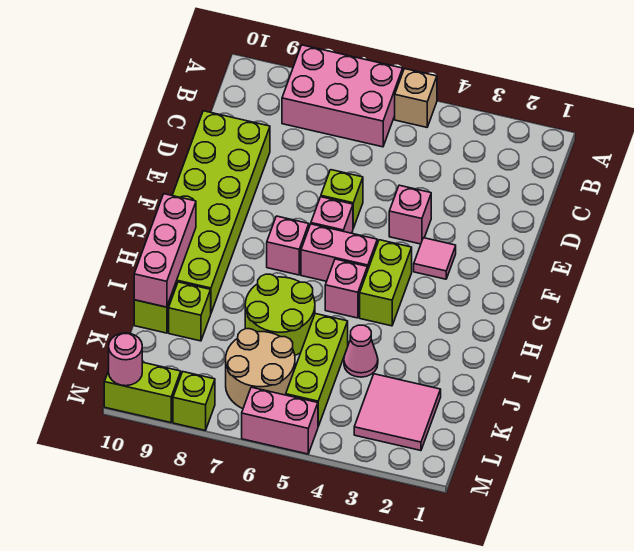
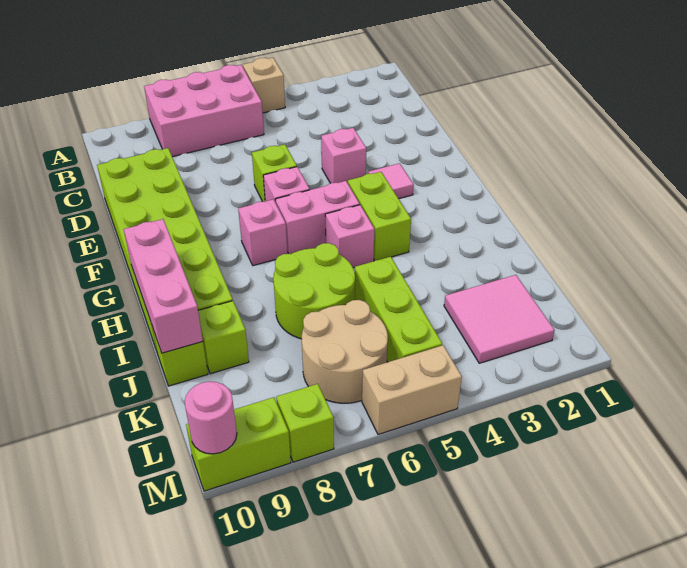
pink cone J4 level 1 -> none
pink brick M5:M6 level 1 -> tan brick M5:M6 level 1

